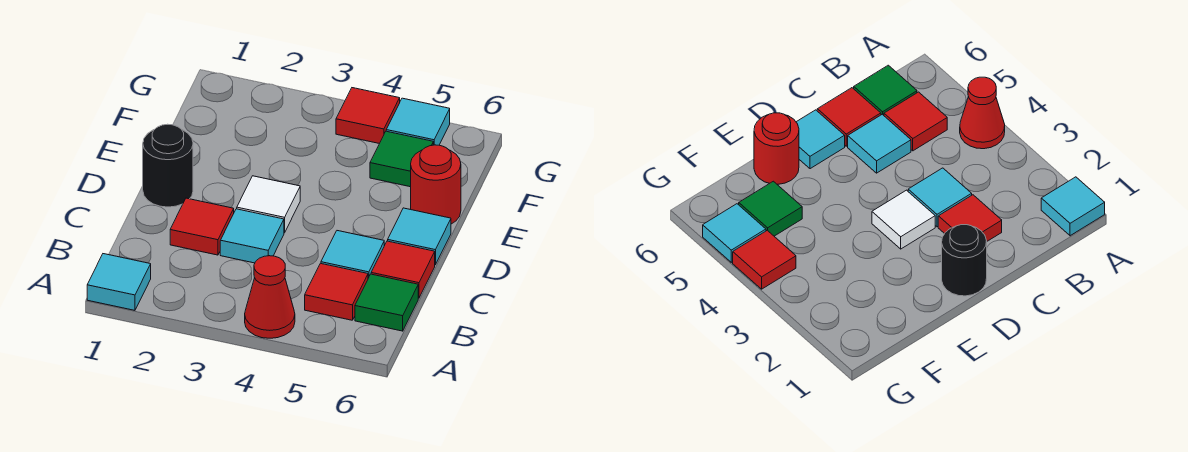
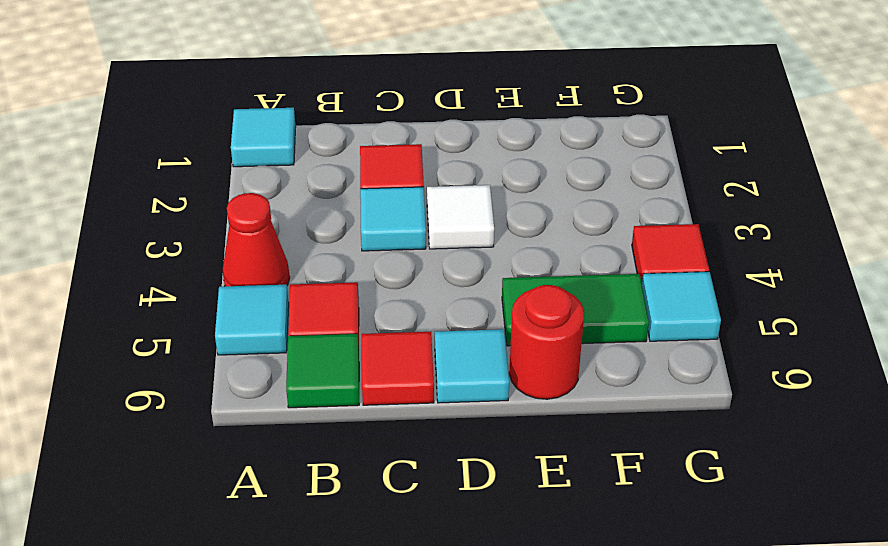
cyan tile C5 level 1 -> cyan tile A5 level 1
black round brick D1 level 1 -> none
green tile F5 level 1 -> green tile E5:F5 level 1

